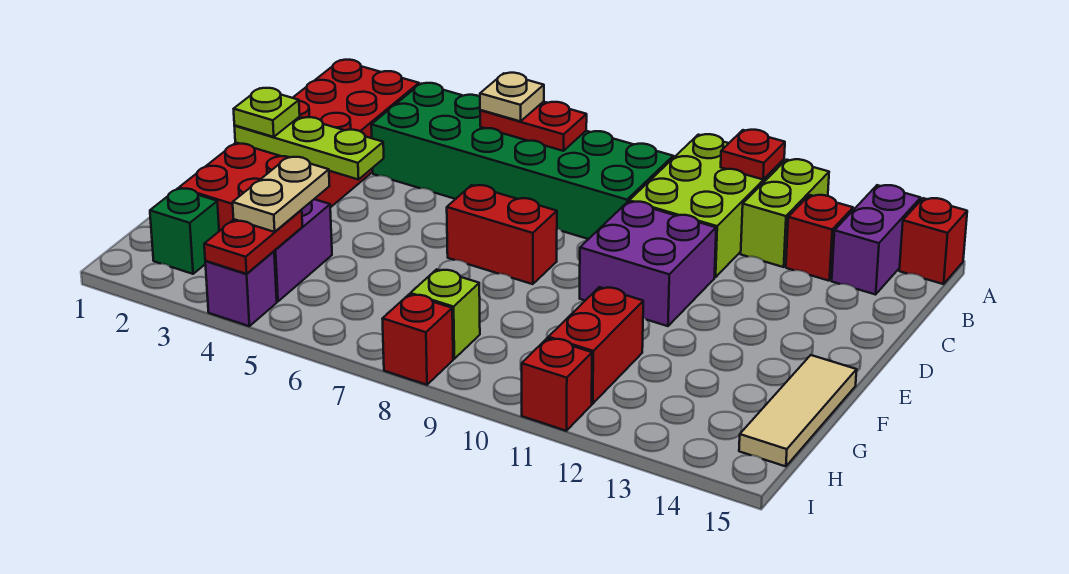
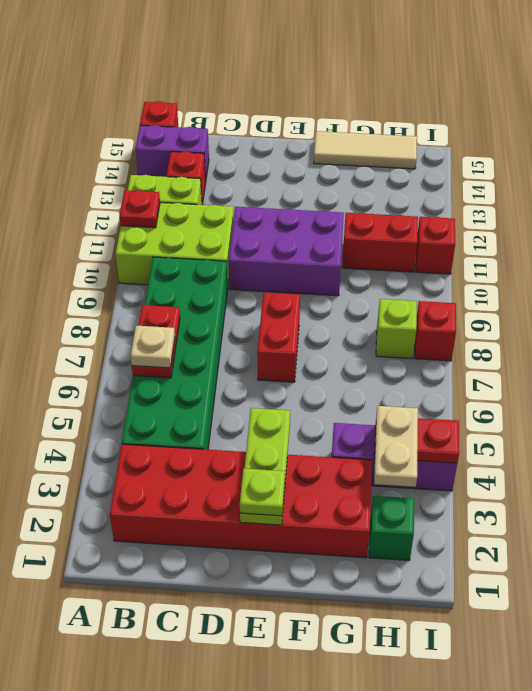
purple brick D10:E11 level 1 -> purple brick D10:F11 level 1
tan plate G4:H4 level 3 -> tan plate H3:H4 level 3

